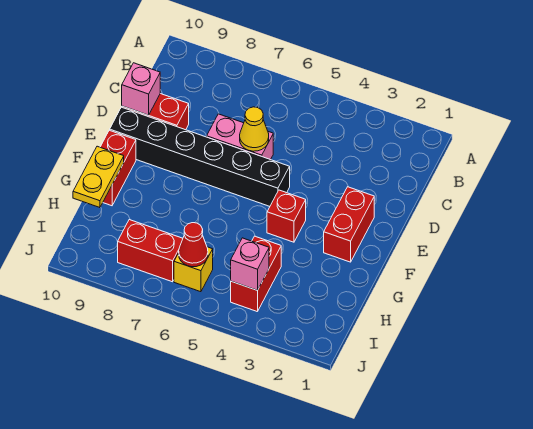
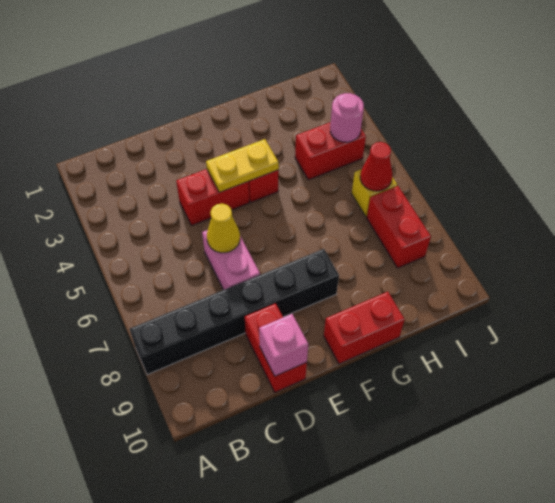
red brick E2:F2 level 1 -> red brick D4:E4 level 1
black brick E5:E10 level 1 -> black brick A8:F8 level 1
yellow plate G10:H10 level 2 -> yellow plate E4:F4 level 2
pink brick I4 level 2 -> pink round brick I4 level 2

